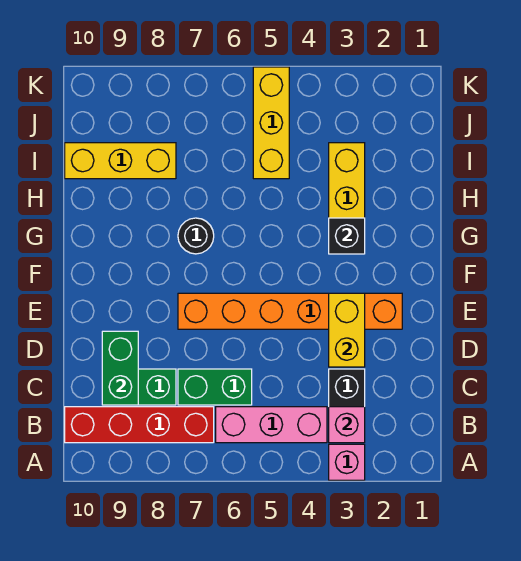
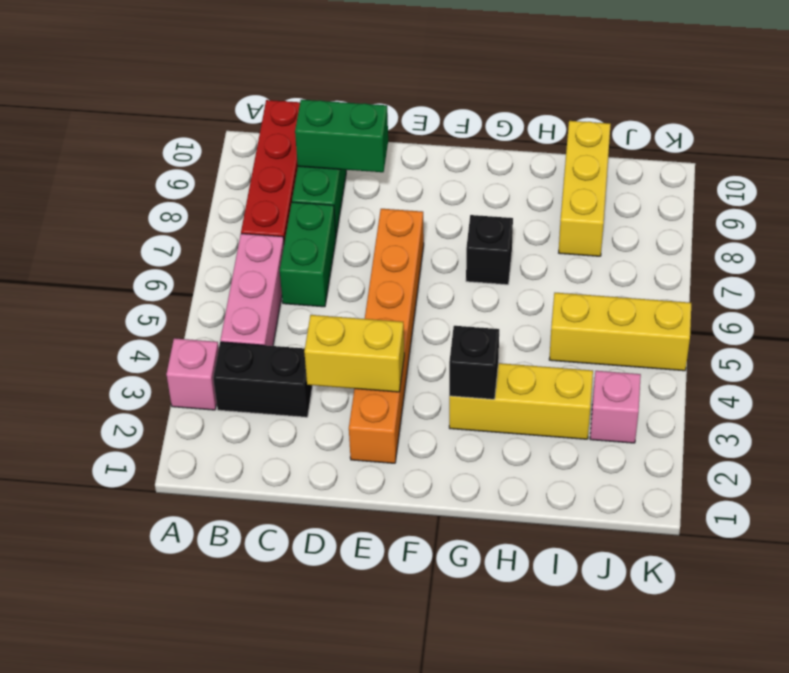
pink brick B3 level 2 -> pink brick J3 level 1
black round brick G7 level 1 -> black brick G7 level 1

